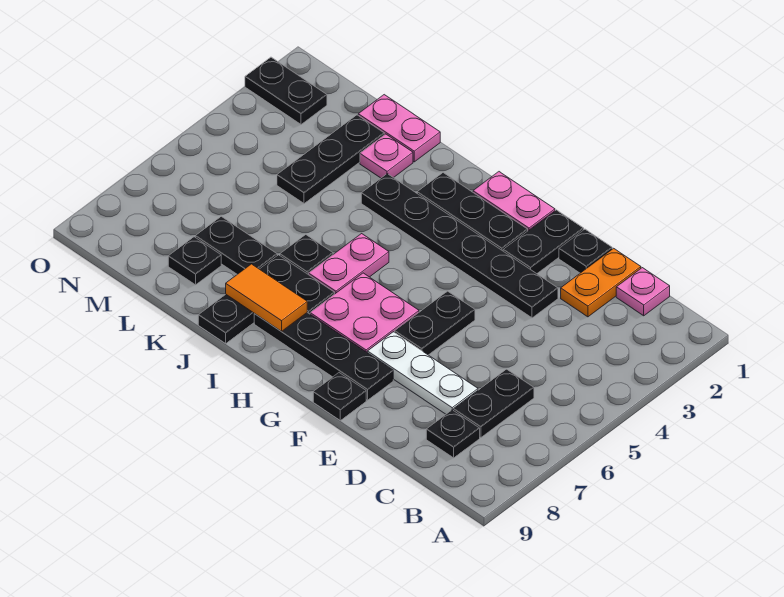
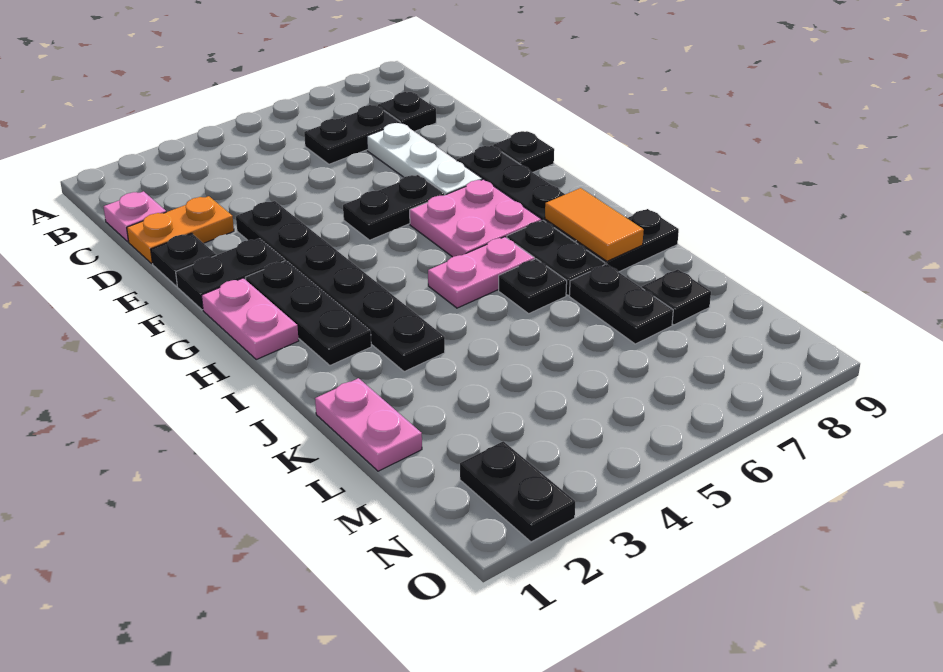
pink plate K2 level 1 -> none
black plate L2:L4 level 1 -> none

